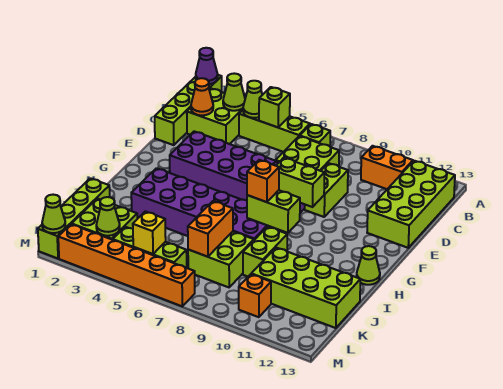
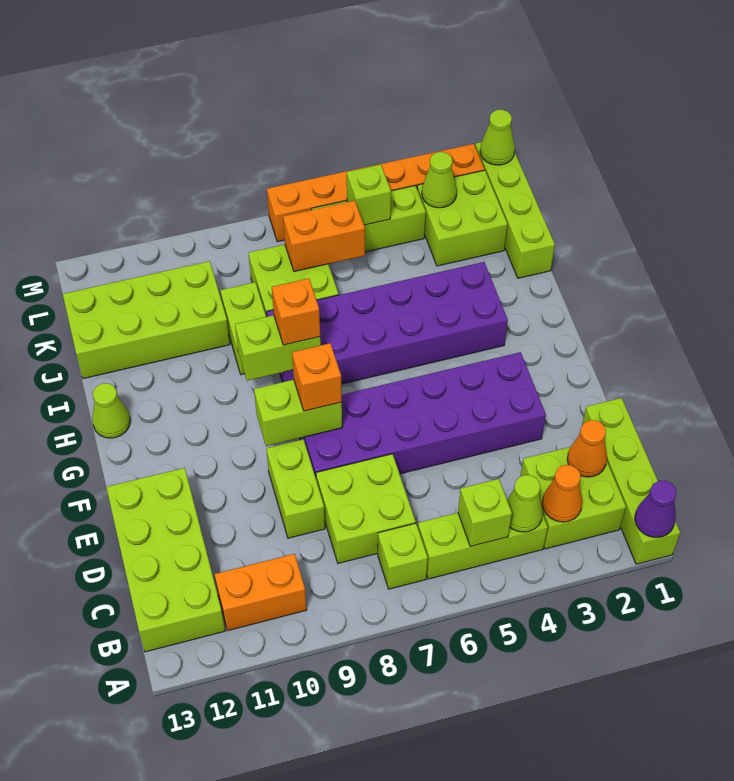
lime cone B3 level 2 -> orange cone B3 level 2
orange brick J7:K7 level 2 -> orange brick K6:K7 level 2
yellow brick L5 level 2 -> lime brick L5 level 2
orange brick L10 level 1 -> orange brick F8 level 3

